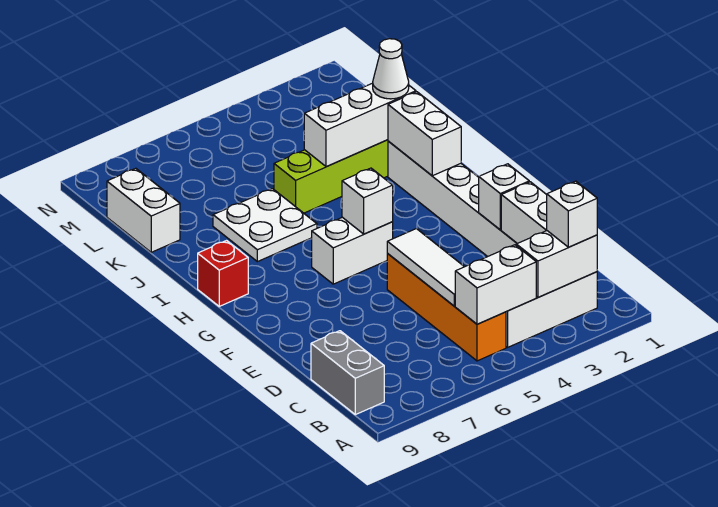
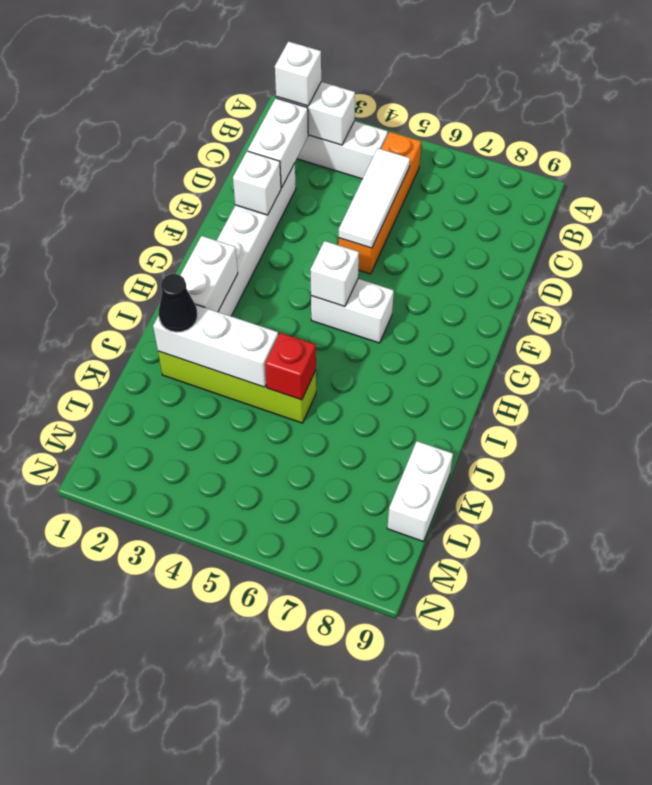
white brick B4:B5 level 2 -> none
grey brick B9:C9 level 1 -> none
red brick H9 level 1 -> red brick J5 level 2
white plate I6:J7 level 1 -> none
white cone J2 level 3 -> black cone J2 level 3

